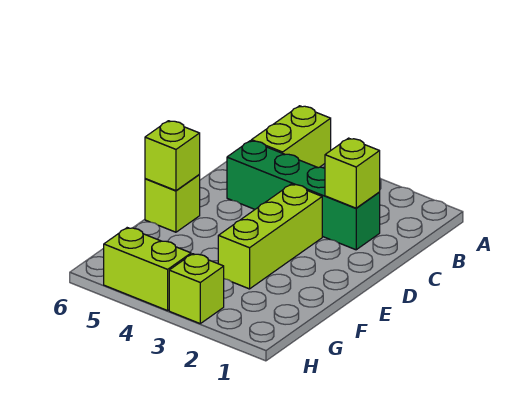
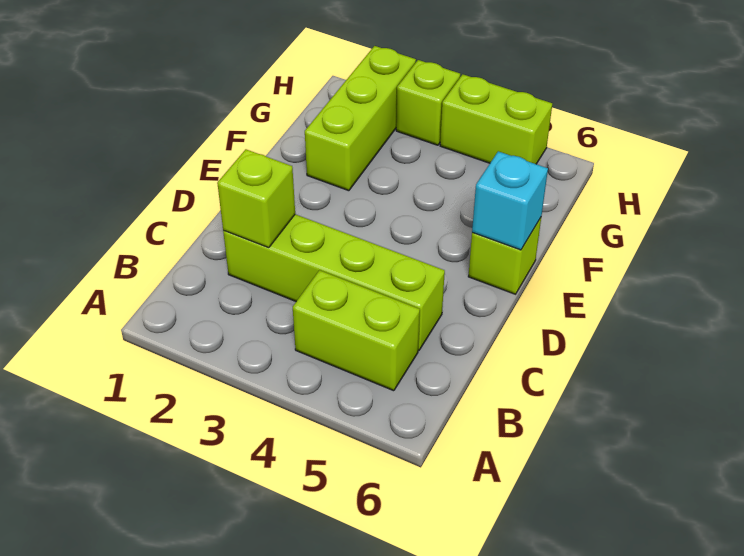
lime brick A5:B5 level 1 -> lime brick B4:B5 level 1
green brick C2:C5 level 1 -> lime brick C2:C5 level 1
lime brick D3:F3 level 1 -> lime brick F2:H2 level 1
lime brick E6 level 2 -> cyan brick E6 level 2

